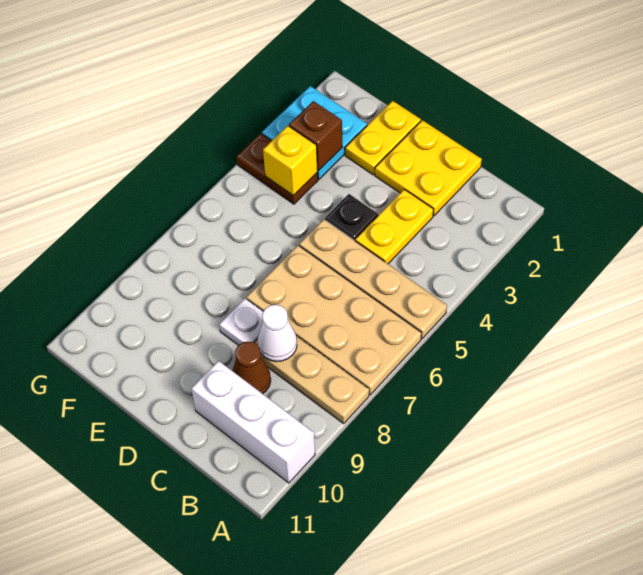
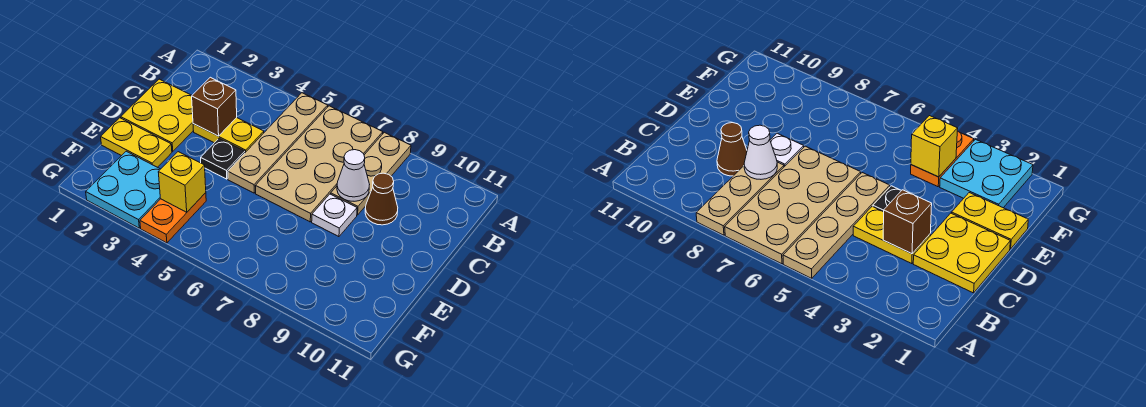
white brick A10:C10 level 1 -> none
brown brick F3 level 2 -> brown brick C3 level 2
brown plate F4:G4 level 1 -> orange plate F4:G4 level 1

